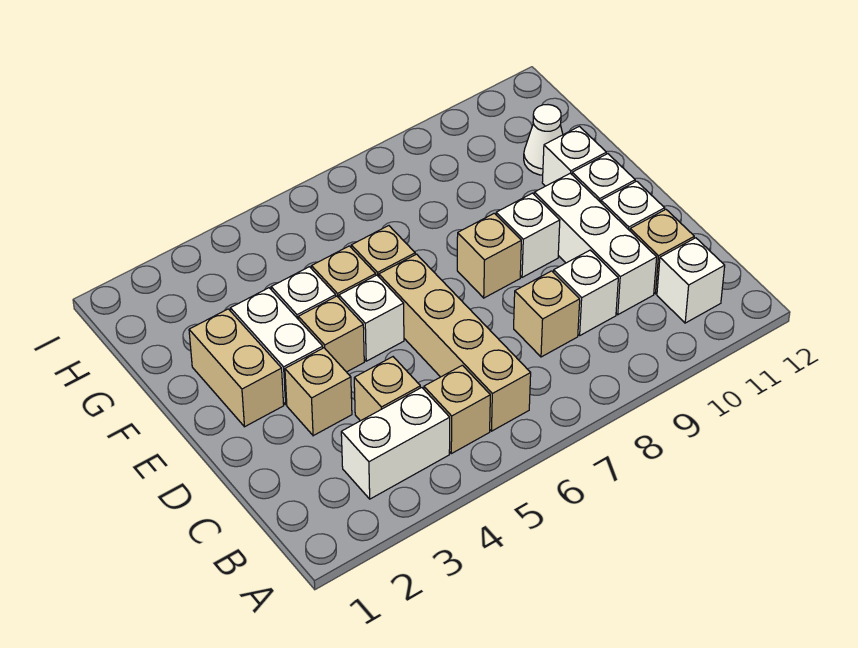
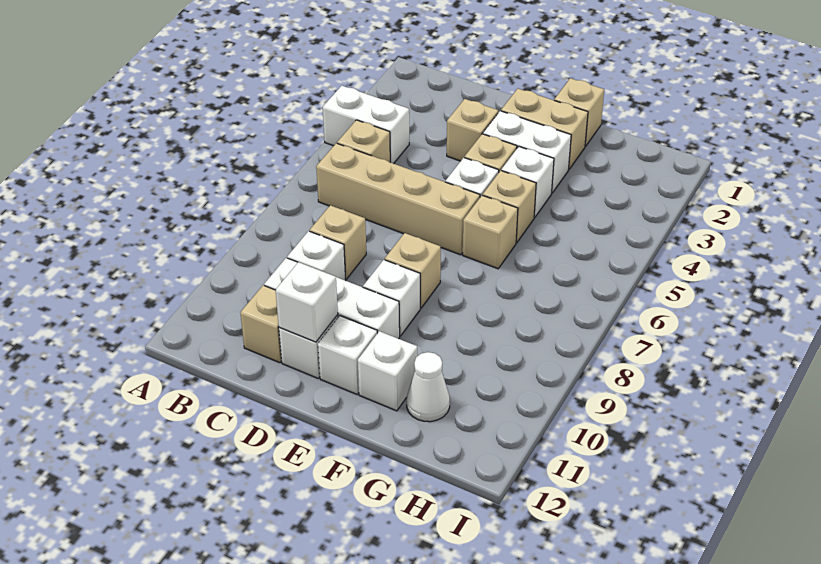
white brick B3:B4 level 1 -> white brick A4:B4 level 1
white brick B11 level 1 -> white brick D11 level 2
tan brick C4 level 1 -> tan brick F1 level 1

